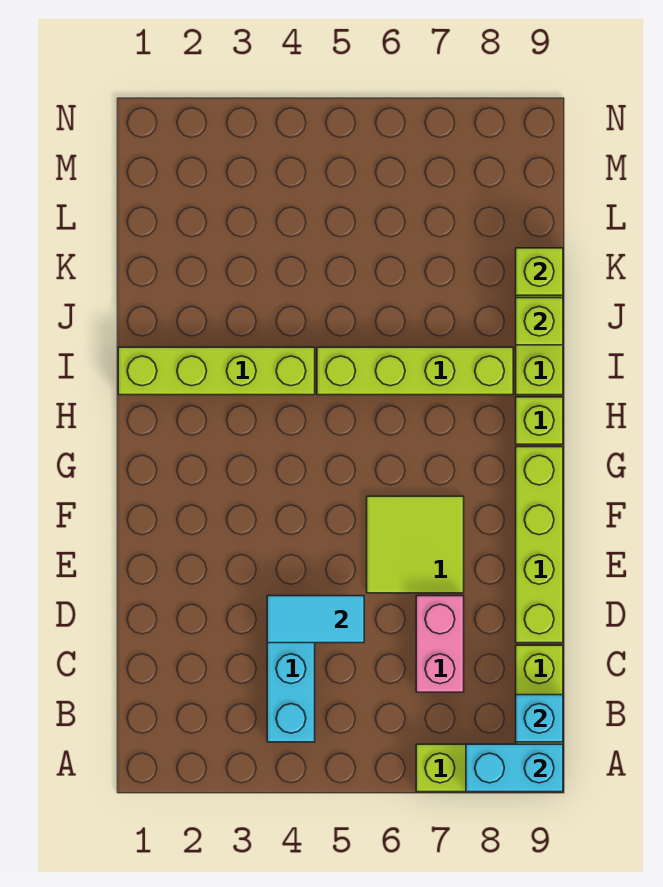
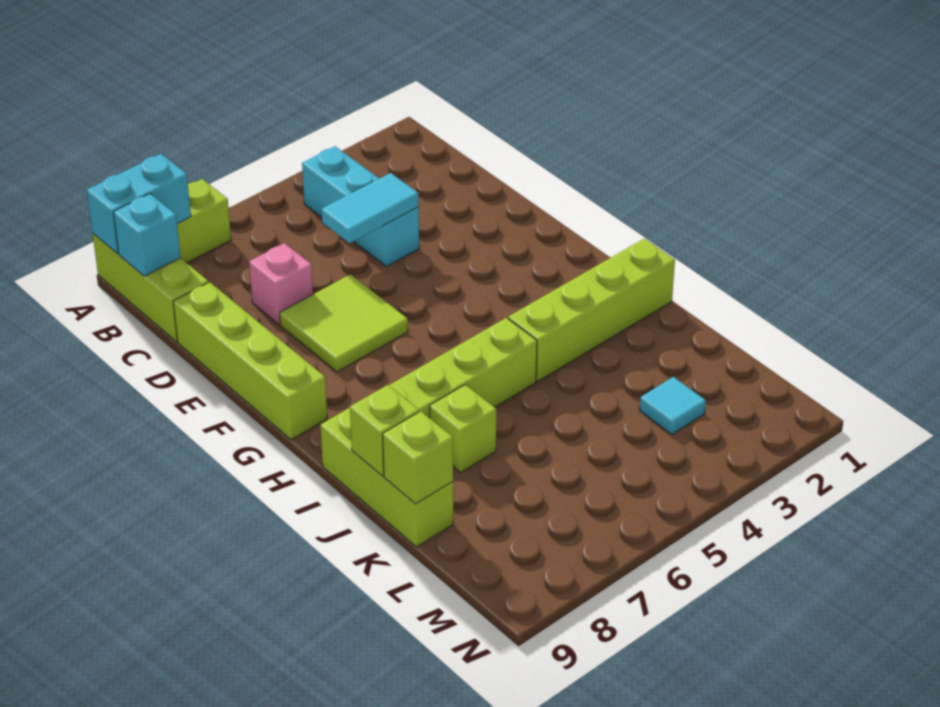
pink brick C7:D7 level 1 -> pink brick D7 level 1
lime brick H9 level 1 -> lime brick J7 level 1
none -> cyan tile L3 level 1

